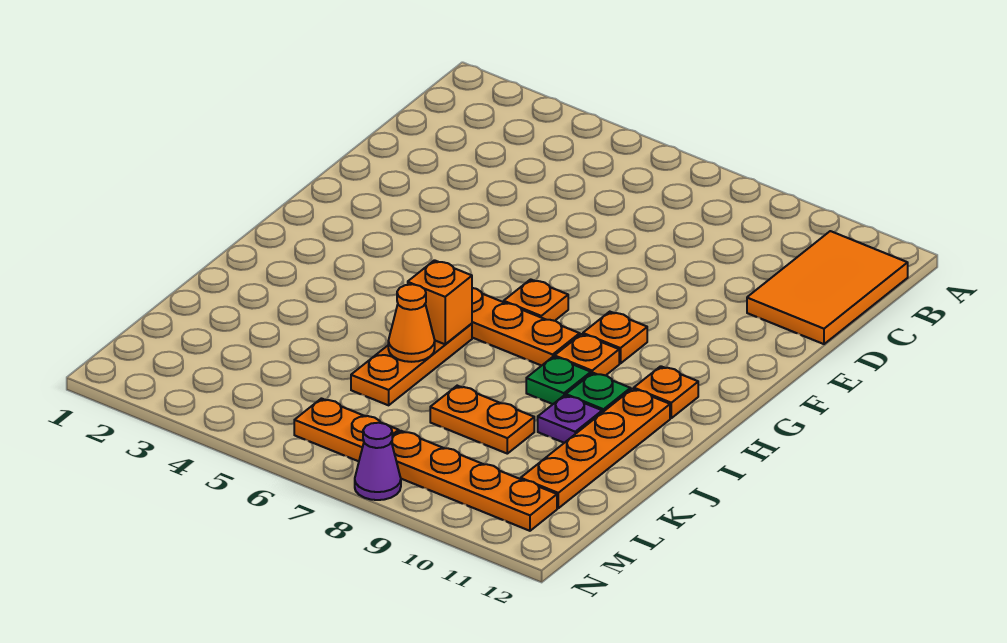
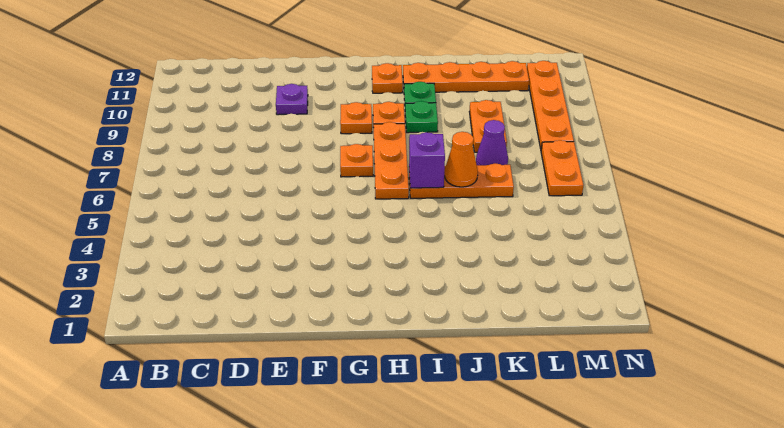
orange tile B11:D12 level 1 -> none
orange brick I6 level 2 -> purple brick I6 level 2
purple plate J10 level 1 -> purple plate E10 level 1
purple cone N8 level 1 -> purple cone K7 level 1

